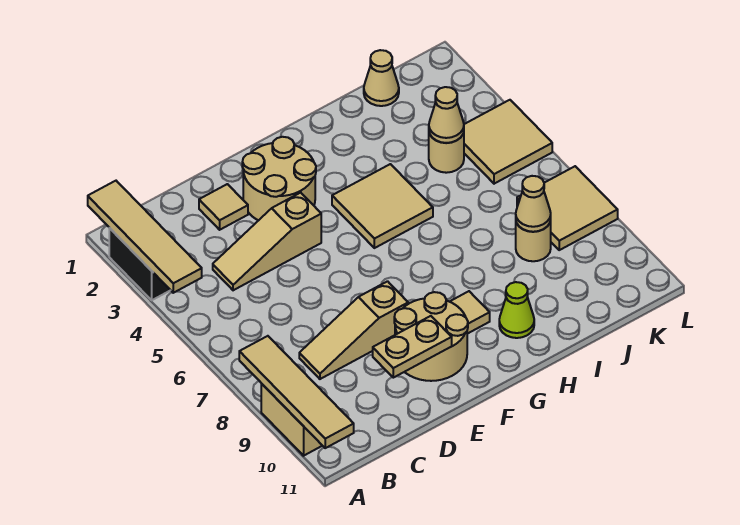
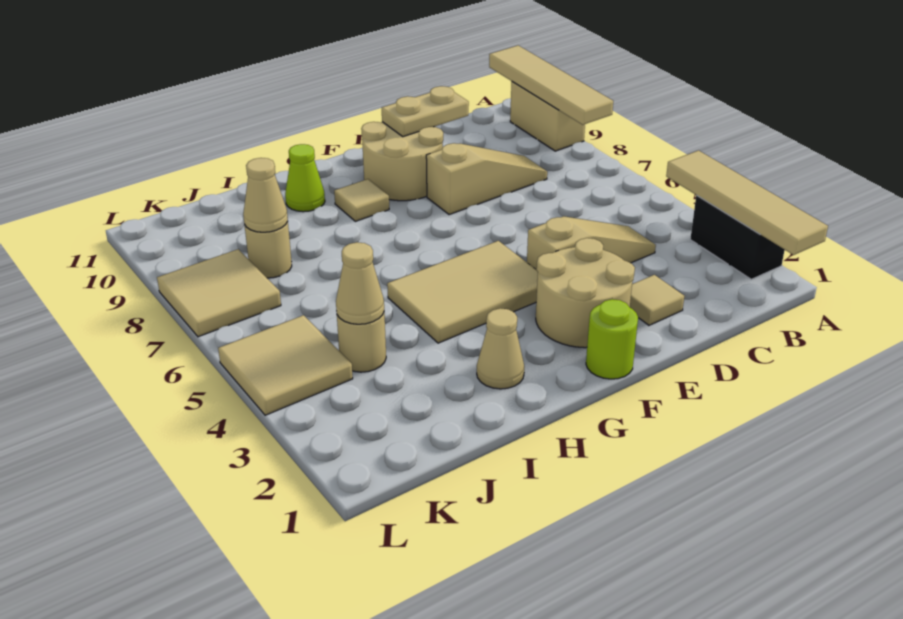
none -> lime round brick F1 level 1
tan tile G4:H5 level 1 -> tan tile F4:H5 level 1
tan cone J1 level 1 -> tan cone H2 level 1

